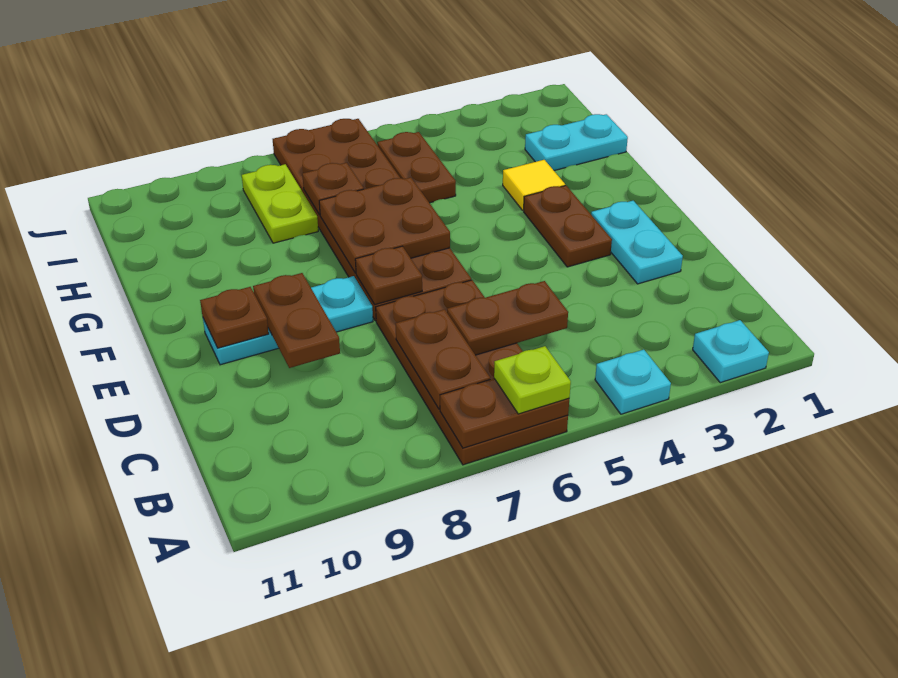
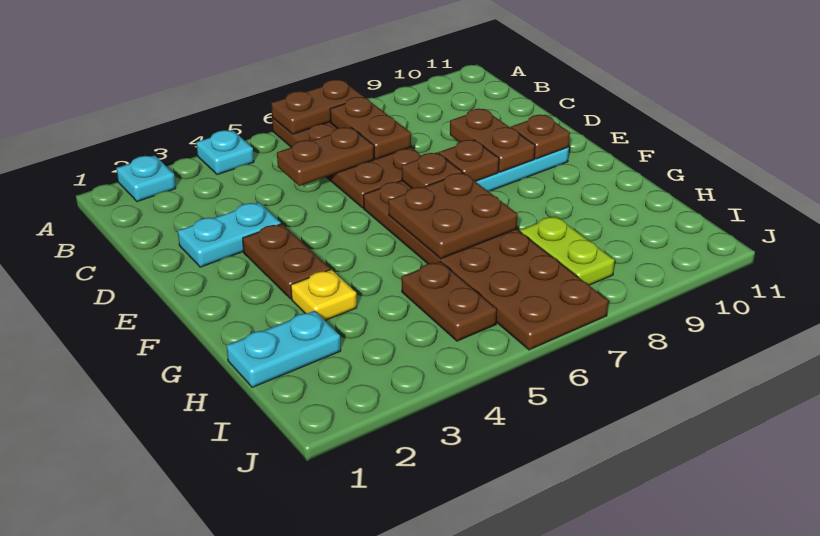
lime plate A6 level 3 -> none
cyan plate D2:E2 level 1 -> cyan plate D2:D3 level 1
yellow tile G3 level 1 -> yellow plate G3 level 1
brown plate H7 level 2 -> brown plate E8 level 2

